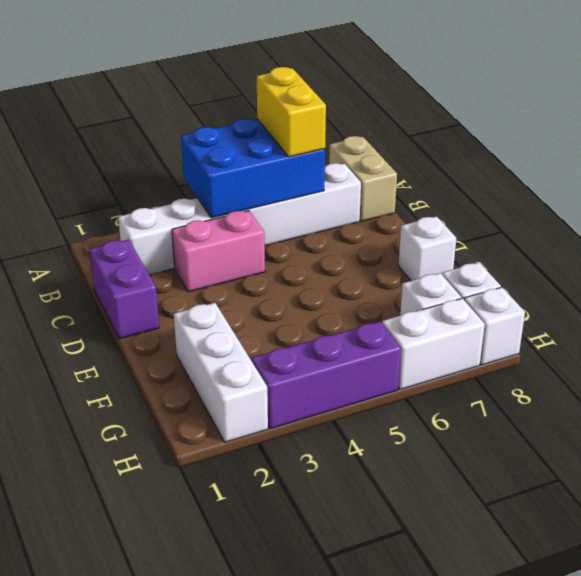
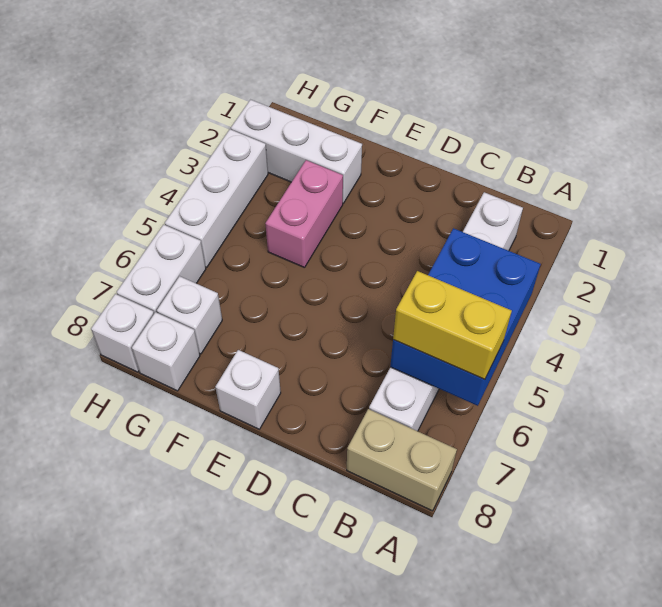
purple brick C1:D1 level 1 -> none
pink brick C3:C4 level 1 -> pink brick F3:F4 level 1
purple brick H3:H5 level 1 -> white brick H3:H5 level 1

